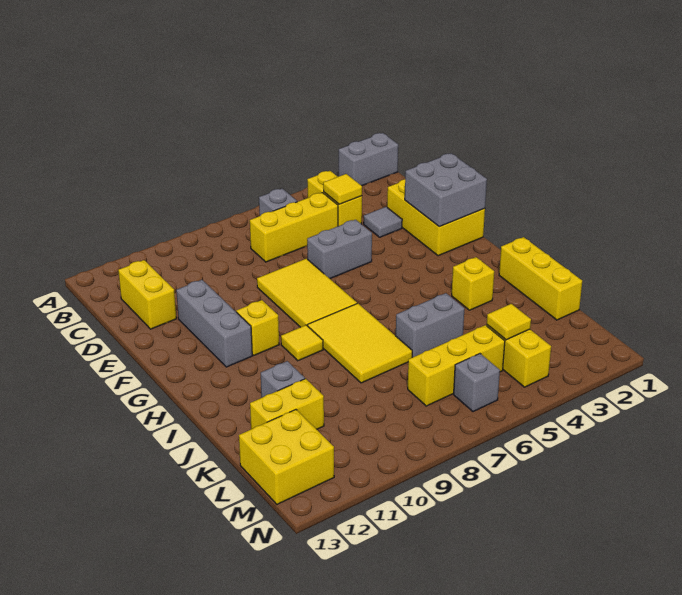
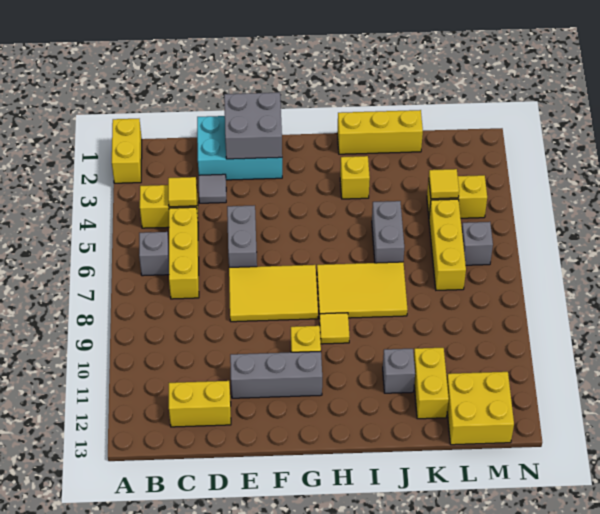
grey brick A1:A2 level 1 -> yellow brick A1:A2 level 1
yellow brick D1:F2 level 1 -> cyan brick D1:F2 level 1

